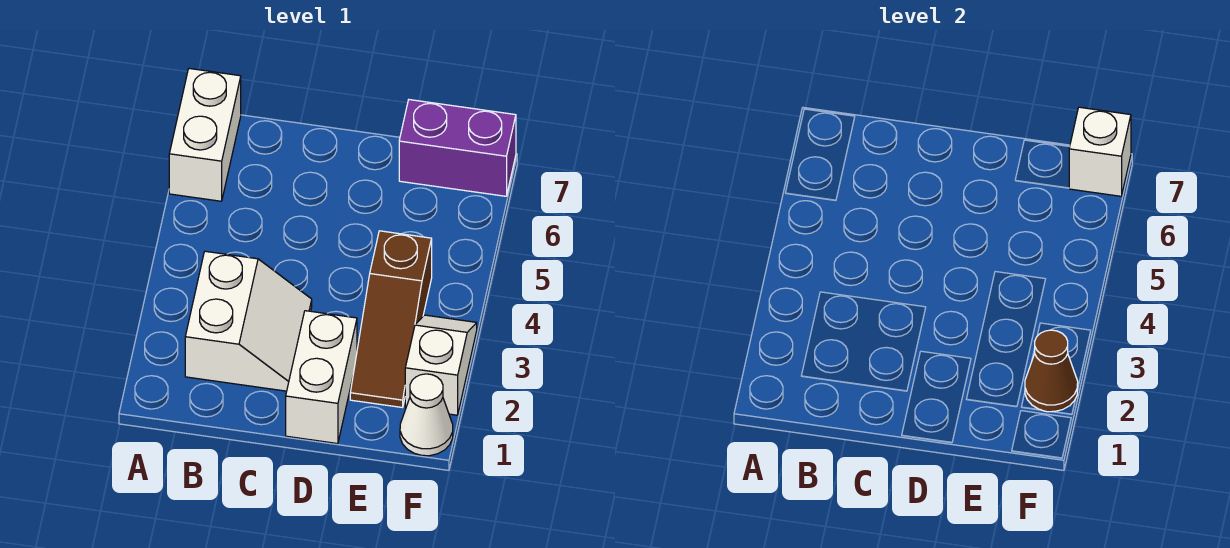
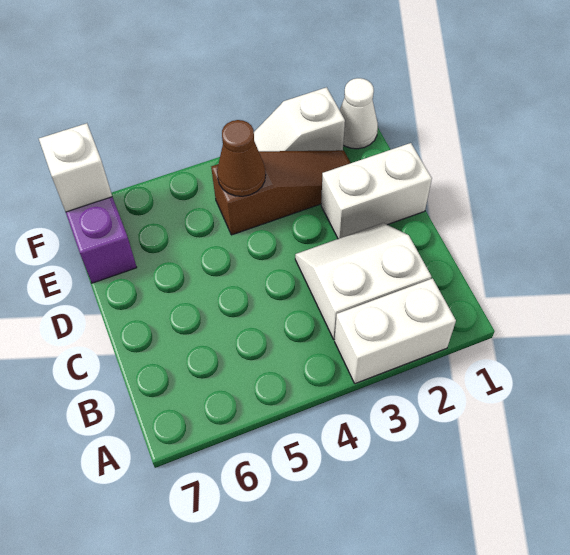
white brick A6:A7 level 1 -> white brick A2:A3 level 1
brown cone F2 level 2 -> brown cone E4 level 2

